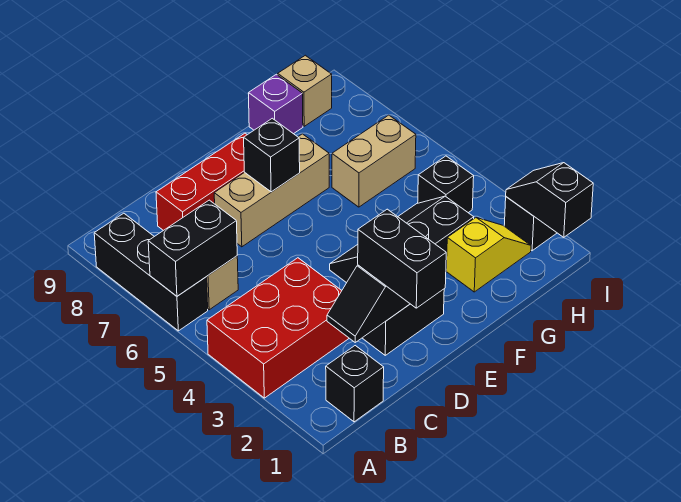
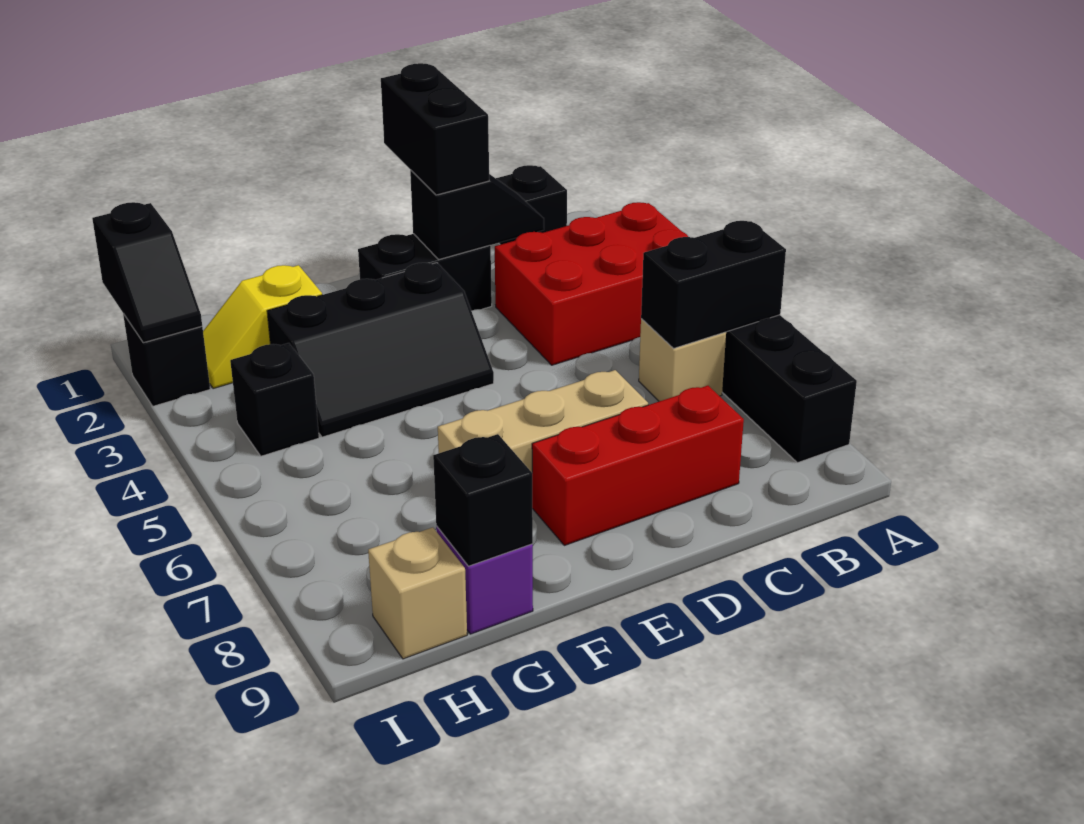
black brick E7 level 2 -> black brick G9 level 2
tan brick G6:H6 level 1 -> none

